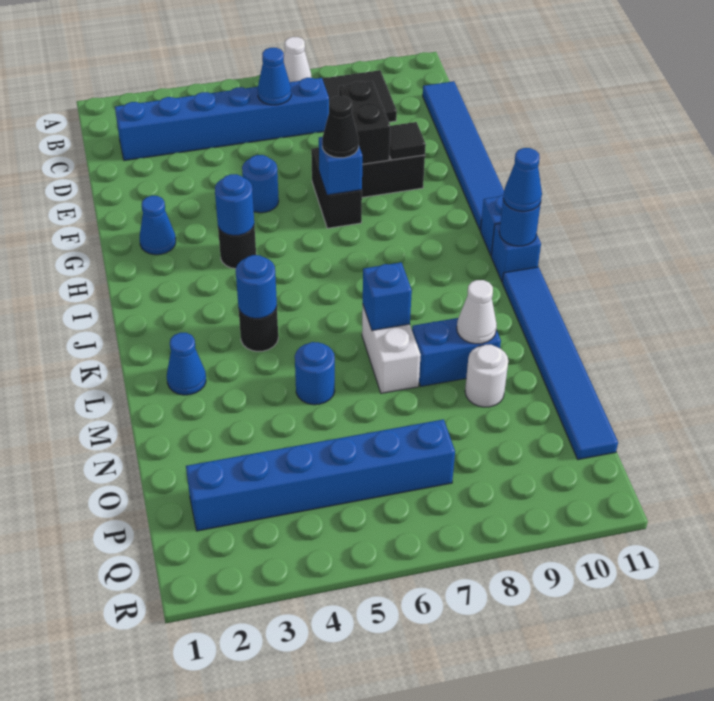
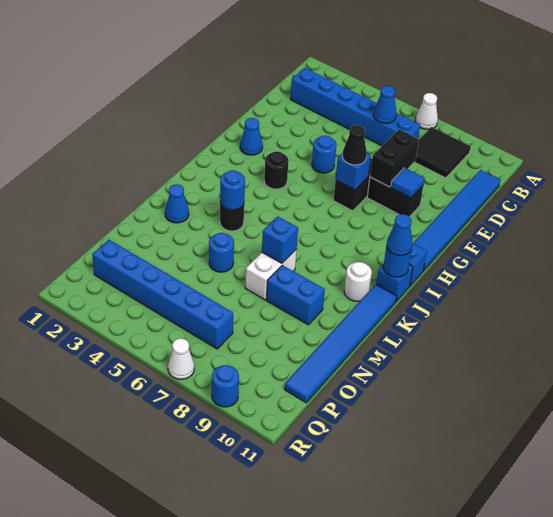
black tile F9 level 2 -> blue tile F9 level 2
blue round brick H4 level 2 -> blue round brick R9 level 1
white cone M9 level 2 -> white cone R7 level 1
white round brick N9 level 1 -> white round brick K10 level 1

